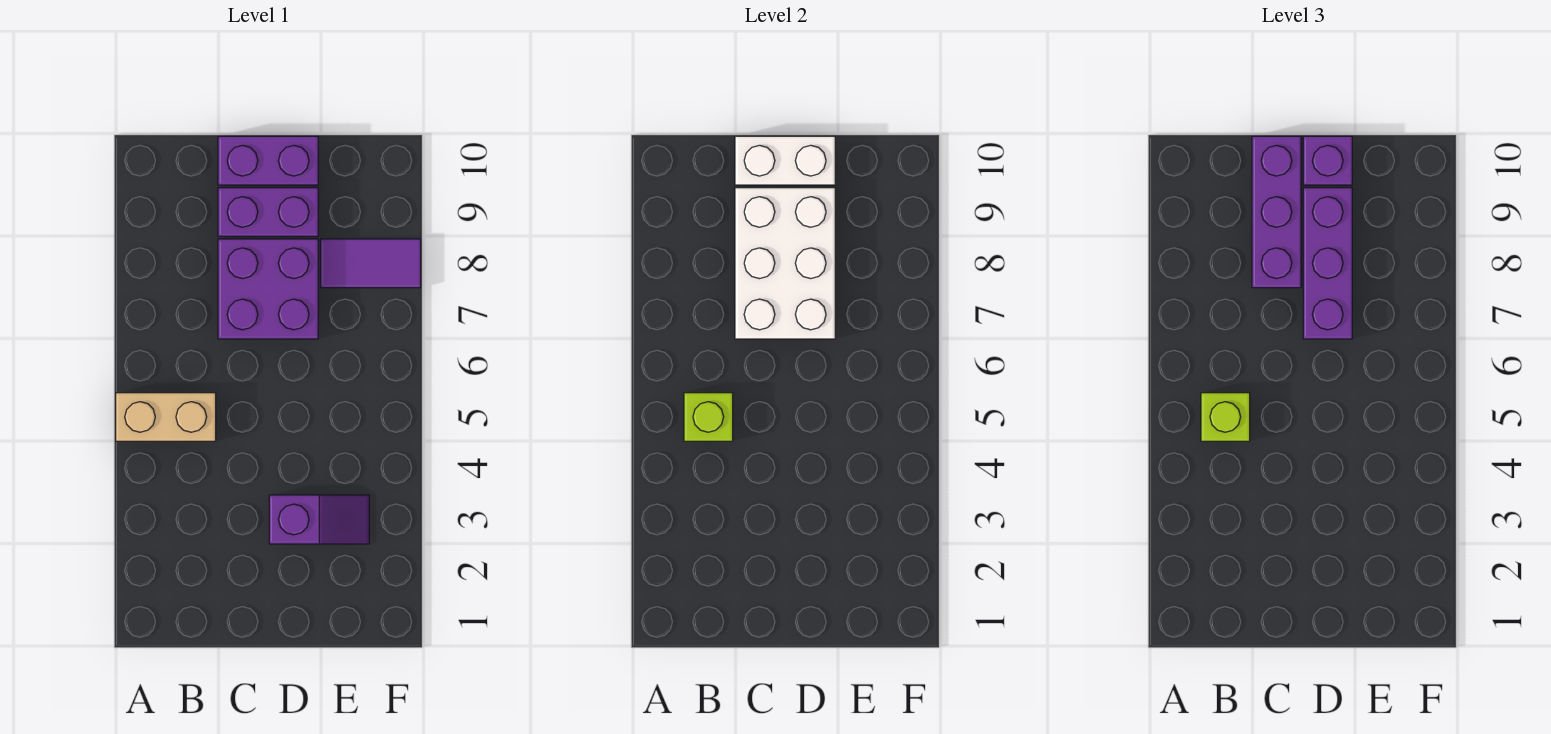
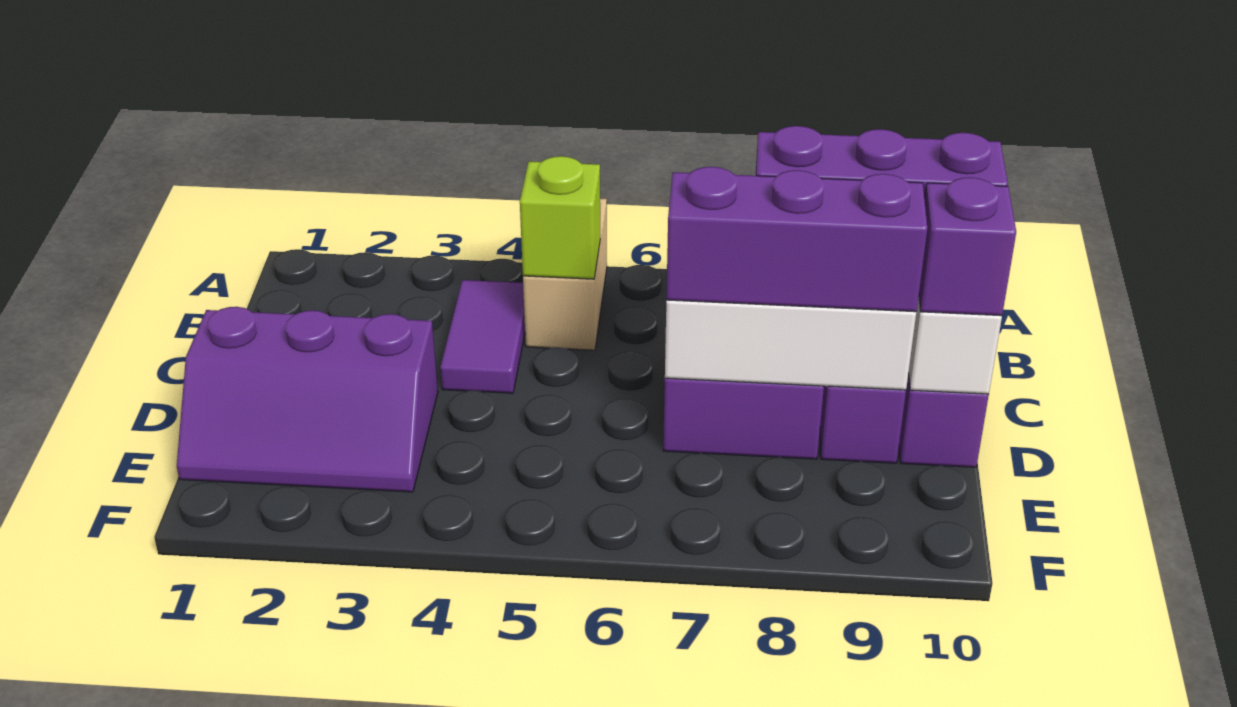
lime brick B5 level 3 -> none
purple slope D3:E3 level 1 top D -> purple slope D1:E3 level 1 top D
purple tile E8:F8 level 1 -> purple tile B4:C4 level 1

